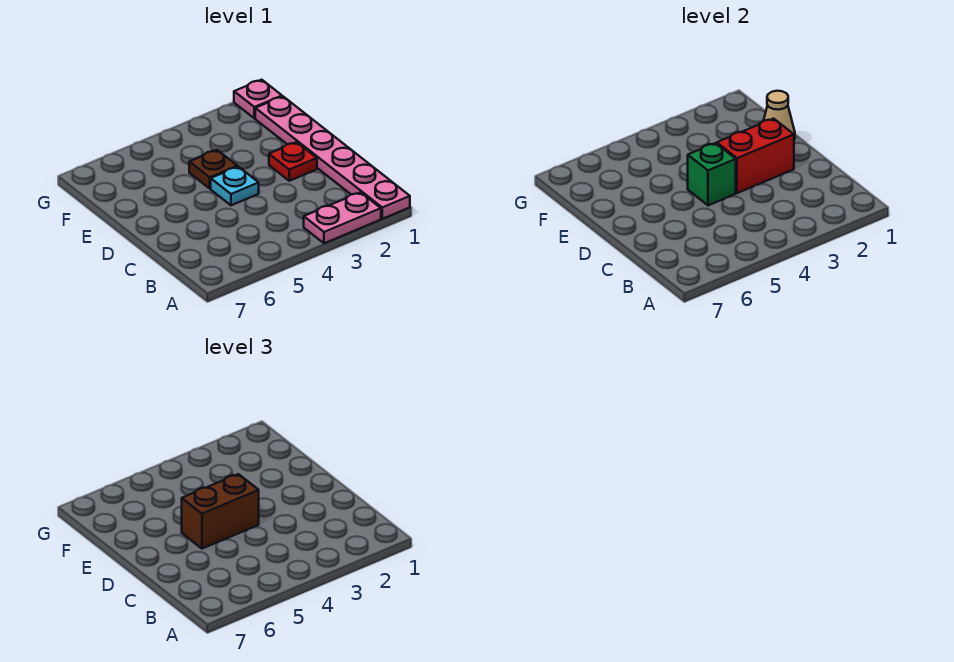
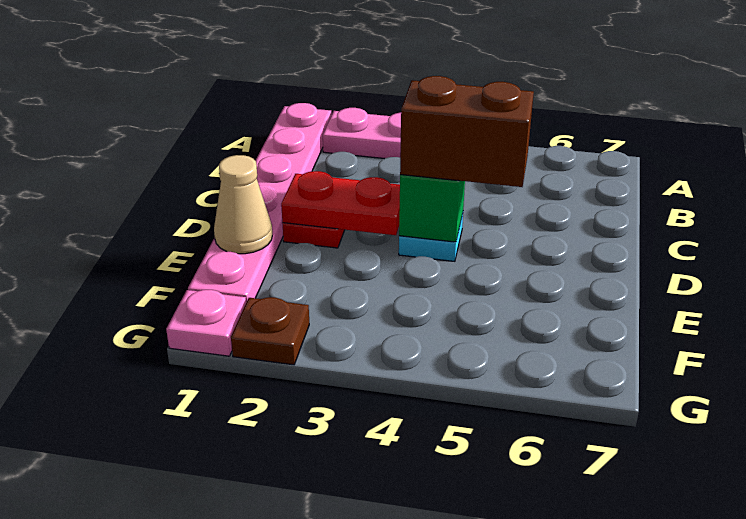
red brick D2:D3 level 2 -> red plate D2:D3 level 2
brown plate E4 level 1 -> brown plate G2 level 1

